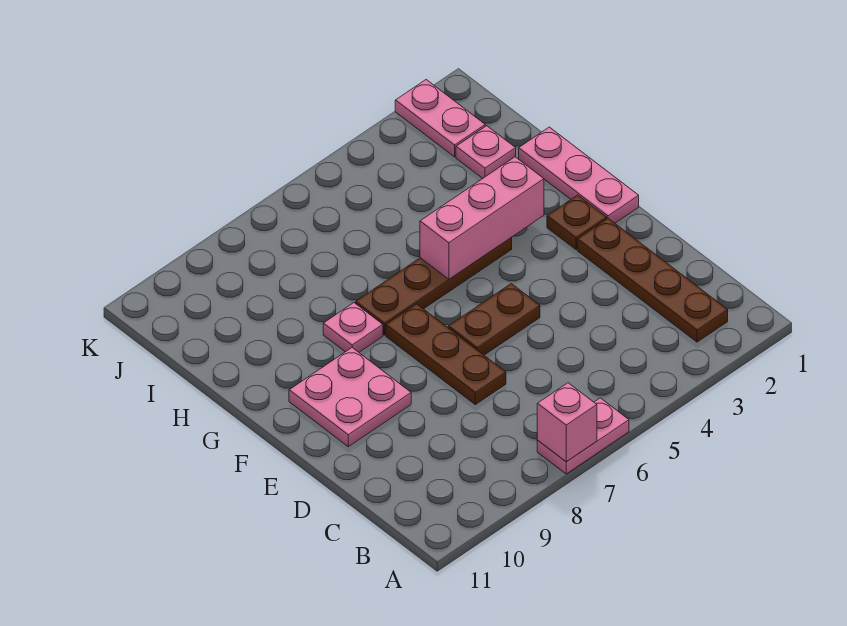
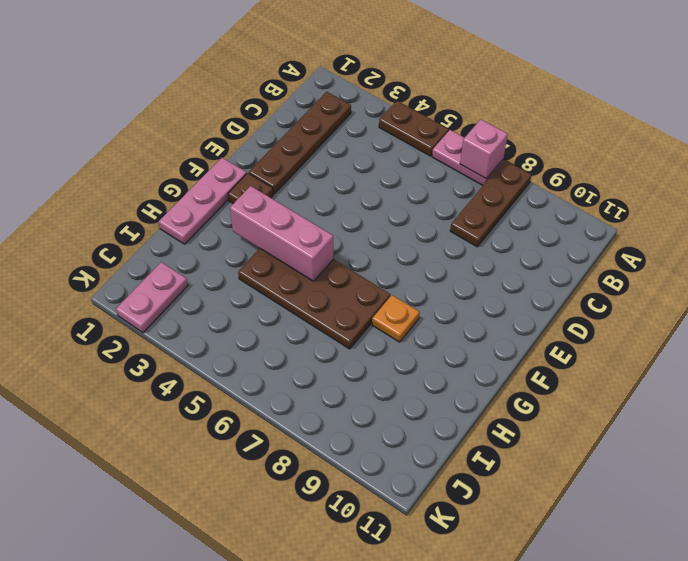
brown plate D7:F7 level 1 -> brown plate A8:C8 level 1
brown plate E5:E6 level 1 -> brown plate A4:A5 level 1
pink plate E9:F10 level 1 -> none
brown plate G4:G7 level 1 -> brown plate G4:H7 level 1
pink plate G8 level 1 -> orange plate G8 level 1
pink plate I2 level 1 -> none

